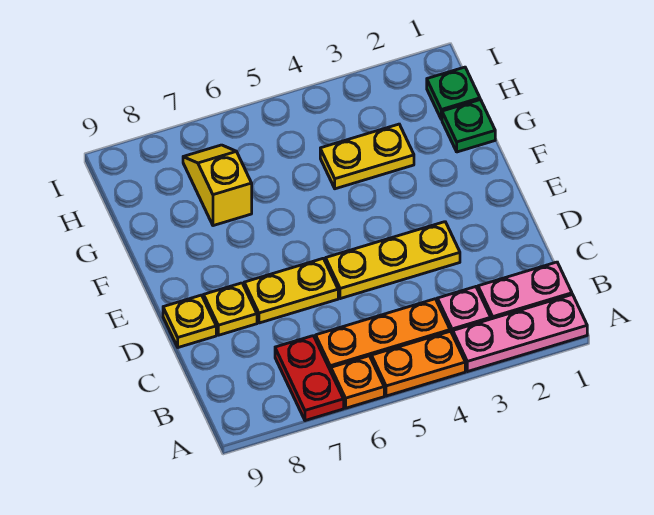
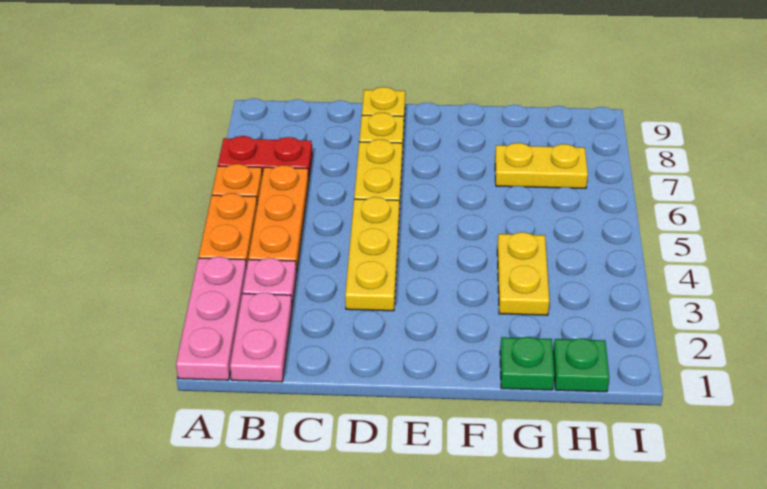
yellow slope G7:H7 level 1 top G -> yellow plate G7:H7 level 1

